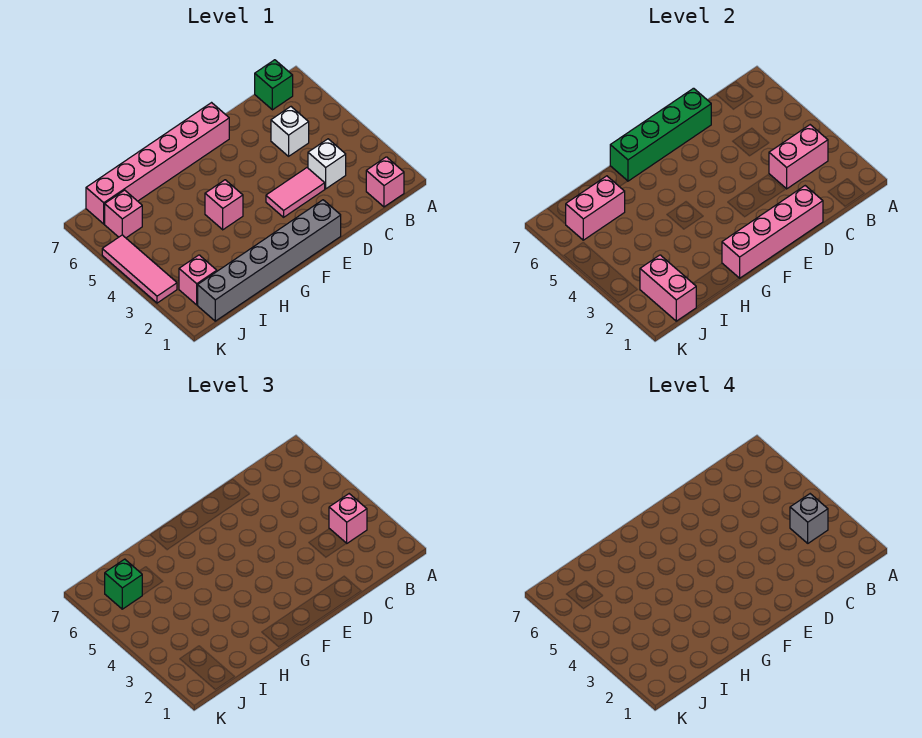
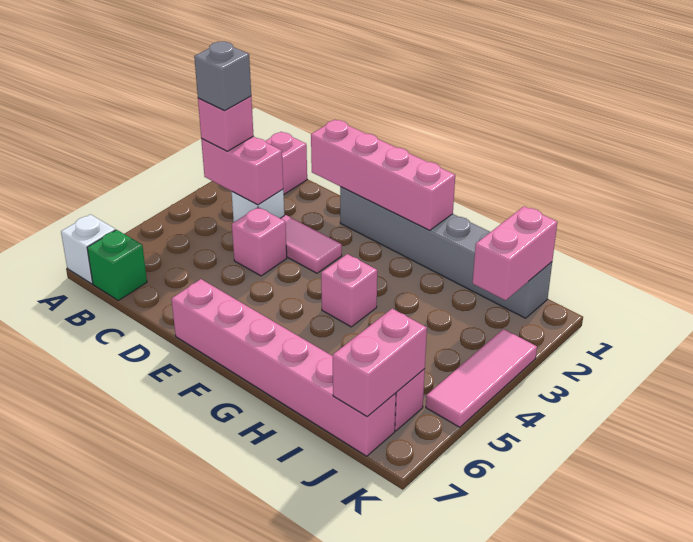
white brick C5 level 1 -> white brick A7 level 1
green brick D7:G7 level 2 -> none
pink brick I6:J6 level 2 -> pink brick J6:J7 level 2
pink brick J2 level 1 -> pink brick D4 level 1
green brick J6 level 3 -> none

